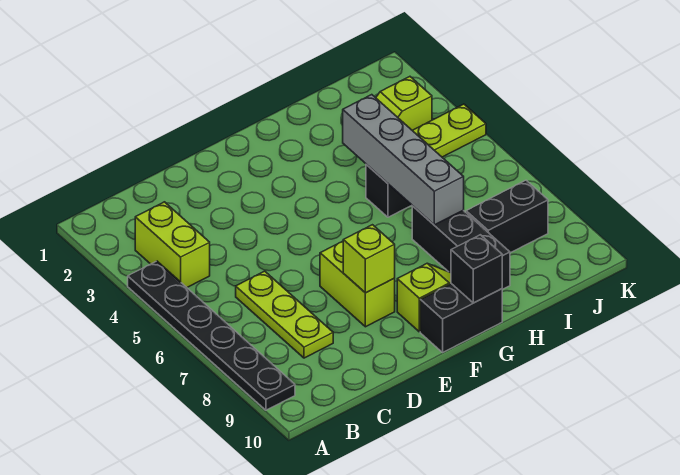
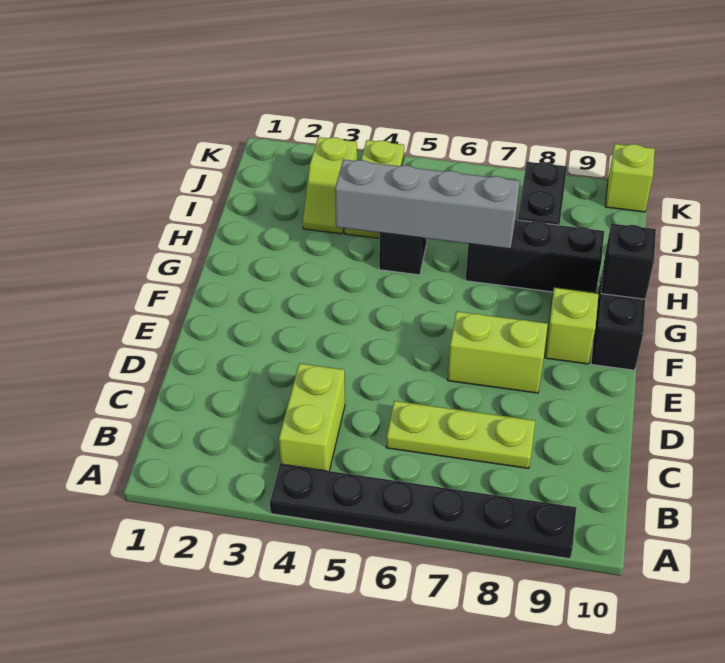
lime brick B3:B4 level 1 -> lime brick B4:C4 level 1
lime brick E8 level 2 -> lime brick K10 level 1

